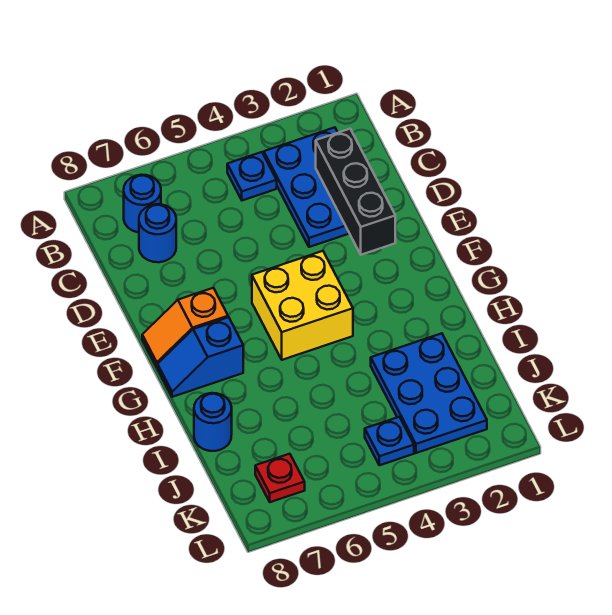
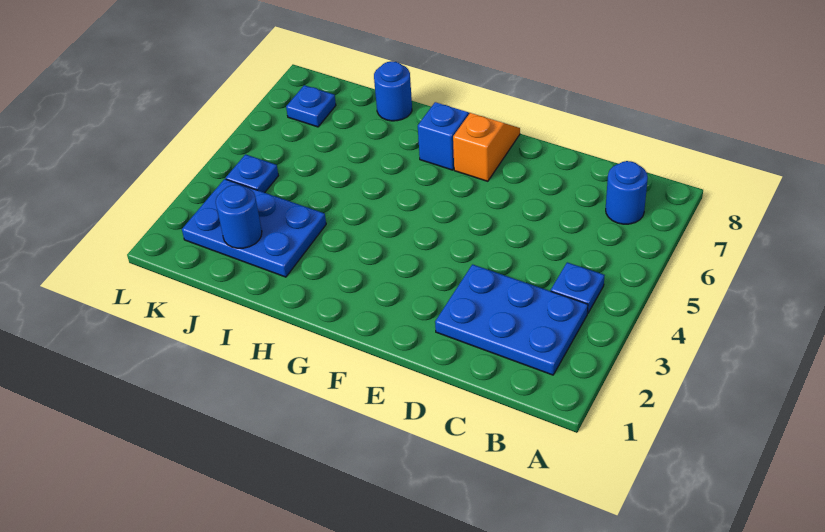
black brick C2:E2 level 2 -> none
blue round brick C7 level 1 -> blue round brick J2 level 2
yellow brick F4:G5 level 1 -> none
red plate K7 level 1 -> blue plate K7 level 1

